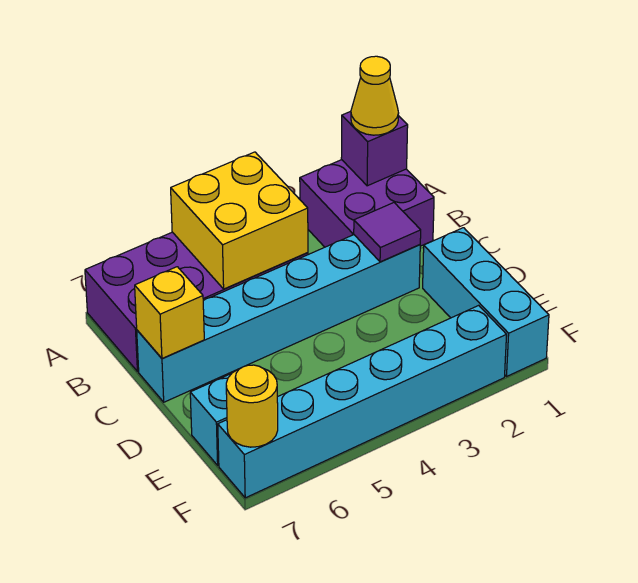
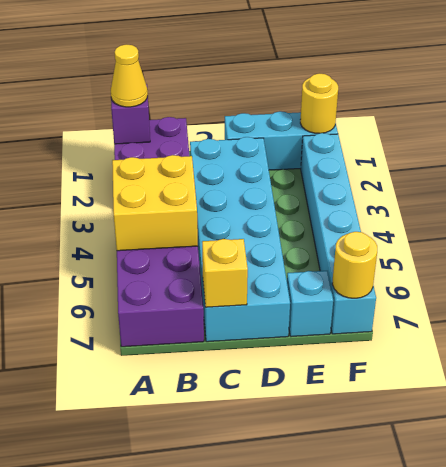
cyan brick C2:C7 level 1 -> cyan brick C2:D7 level 1
purple tile C2 level 2 -> none
none -> yellow round brick F1 level 2

